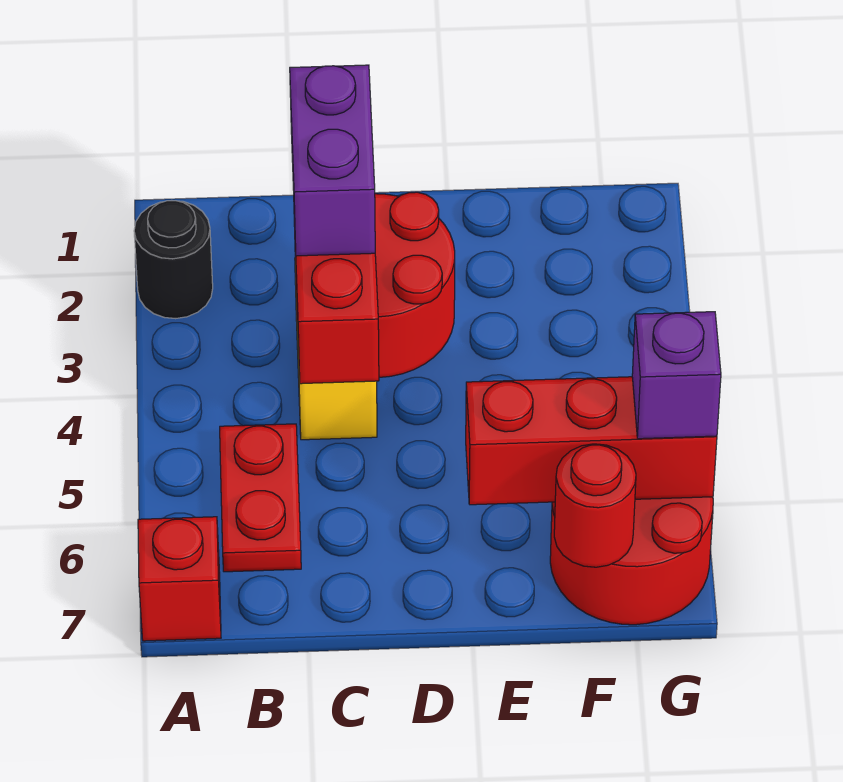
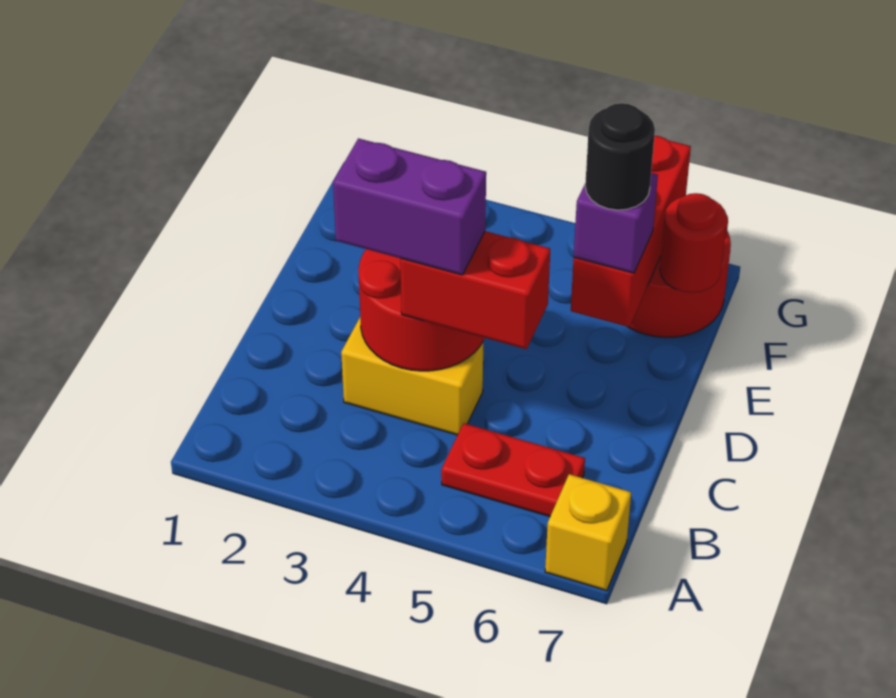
black round brick A2 level 1 -> black round brick E6 level 4
red brick A7 level 1 -> yellow brick A7 level 1
purple brick G6 level 3 -> purple brick E6 level 3

